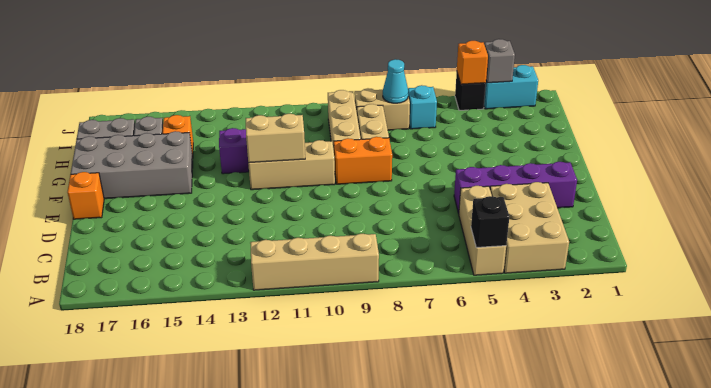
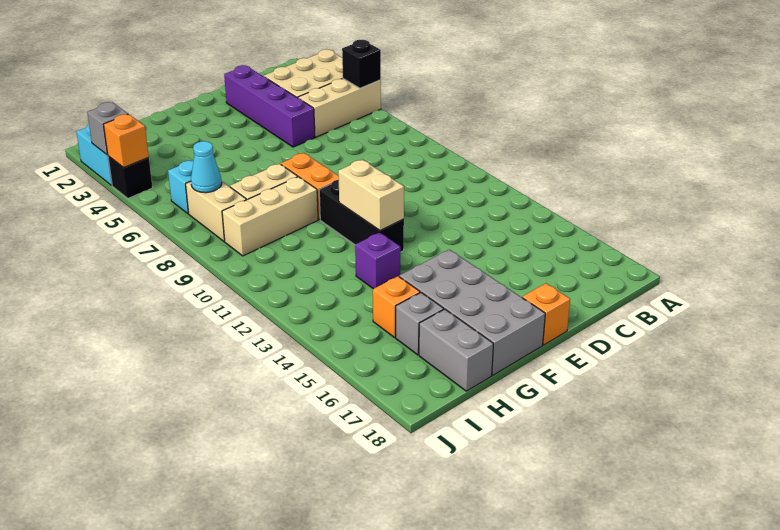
tan brick A9:A12 level 1 -> none
tan brick F10:F12 level 1 -> black brick F10:F12 level 1

